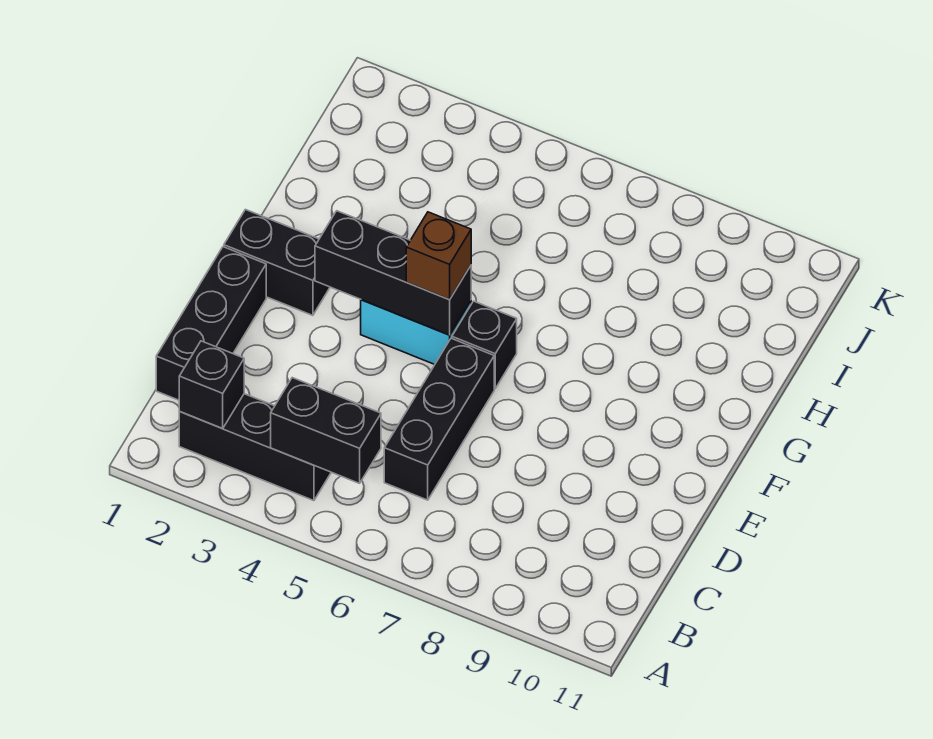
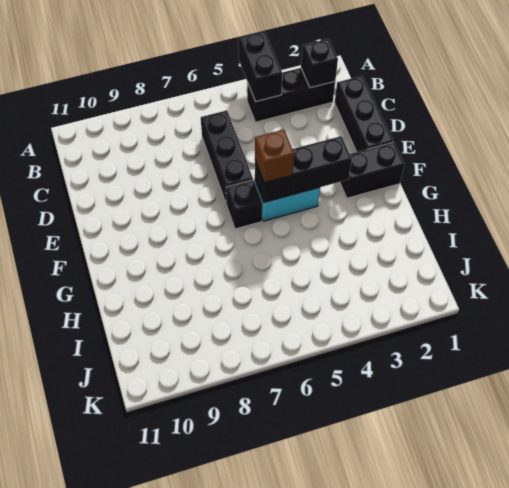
black brick B4:B5 level 2 -> black brick A4:B4 level 2

